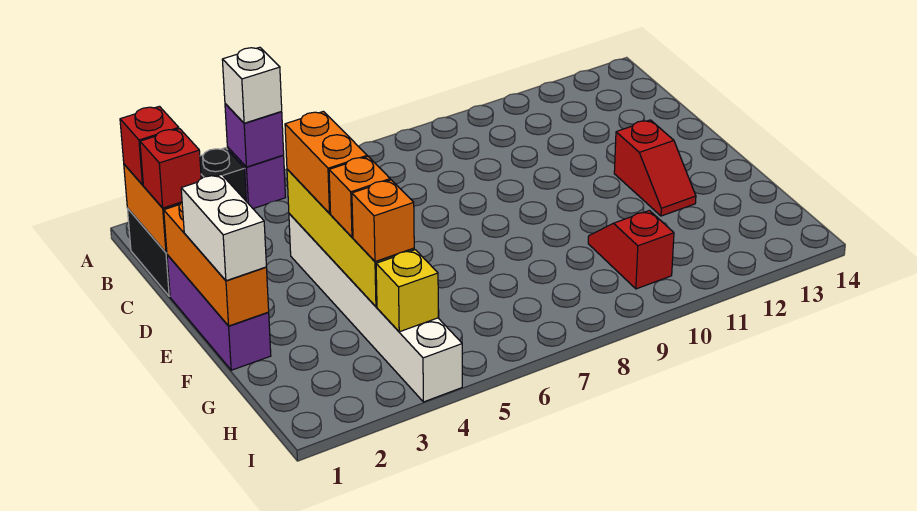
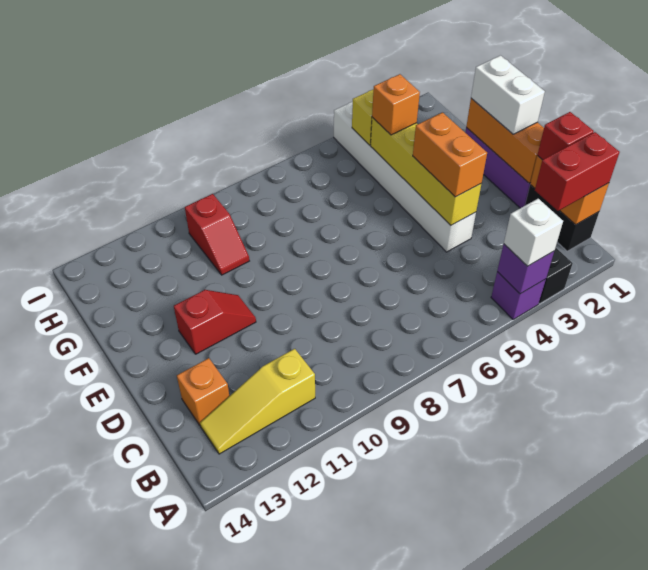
red brick B1 level 3 -> red brick B1:B2 level 3
none -> yellow slope B11:B13 level 1 top 11
red slope E12:F12 level 1 top E -> red slope E11:E12 level 1 top 12
orange brick F4 level 3 -> orange brick C13 level 1

